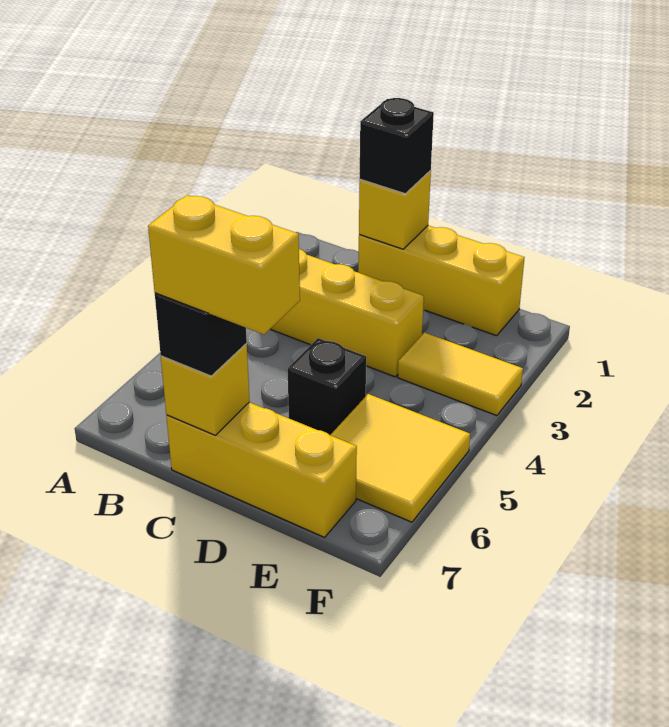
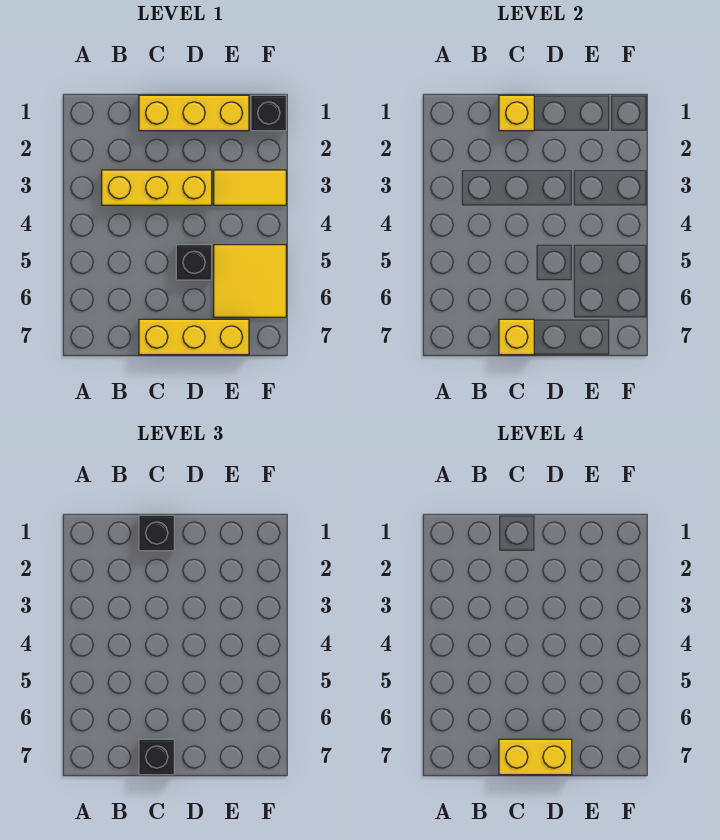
none -> black brick F1 level 1

